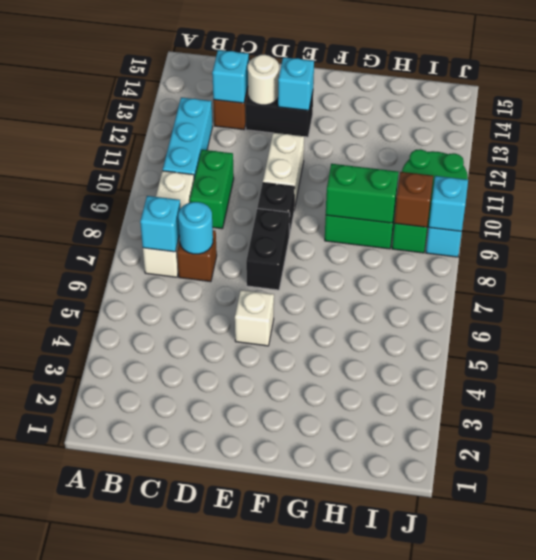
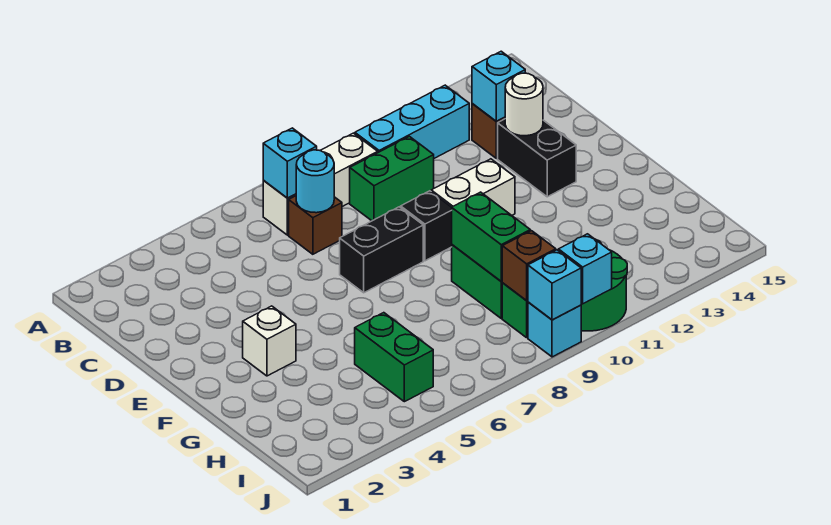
white brick E5 level 1 -> white brick F3 level 1
cyan brick E13 level 2 -> cyan brick J10 level 2
none -> green brick H5:I5 level 1

